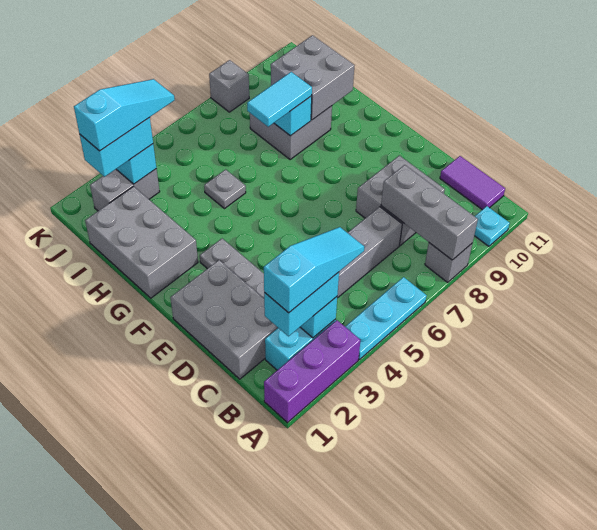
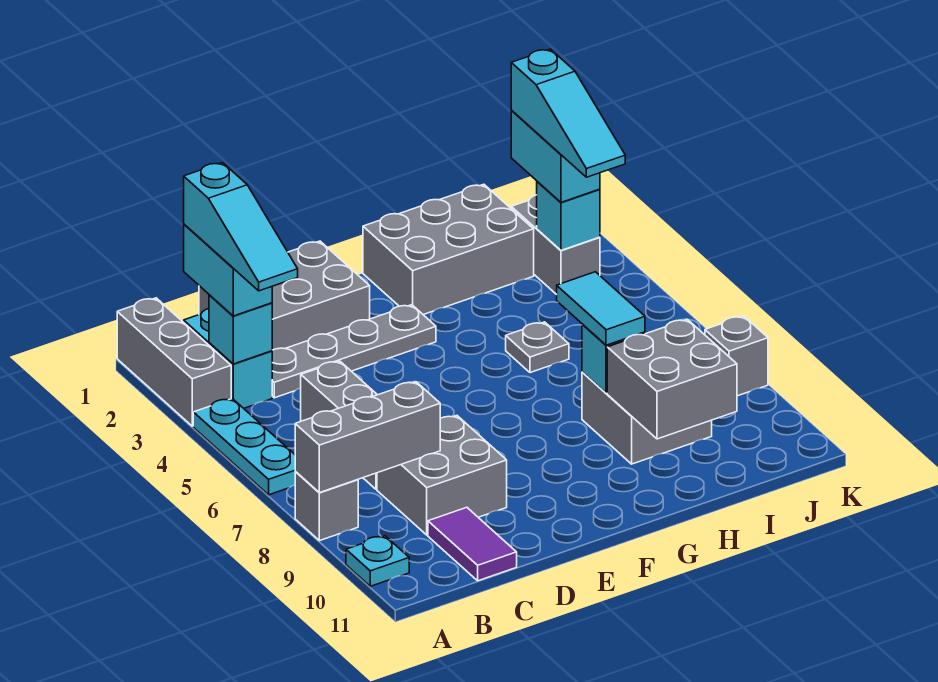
purple brick A1:A3 level 1 -> grey brick A1:A3 level 1
purple tile B11:C11 level 1 -> purple tile C10:C11 level 1

